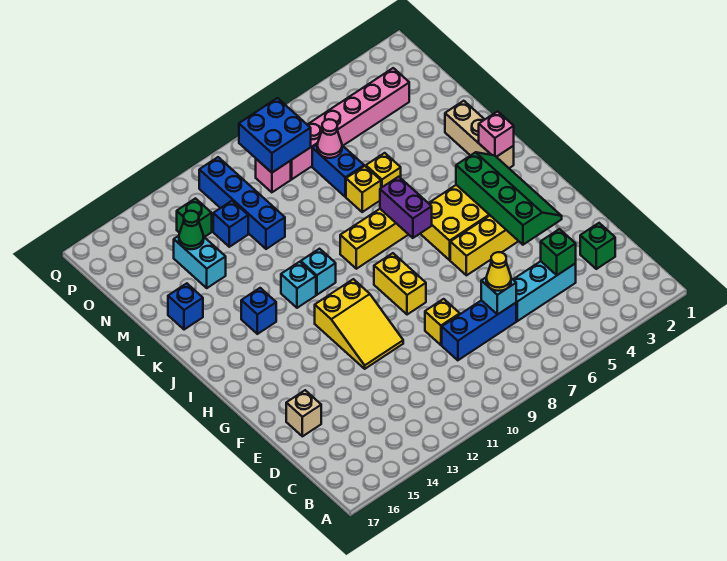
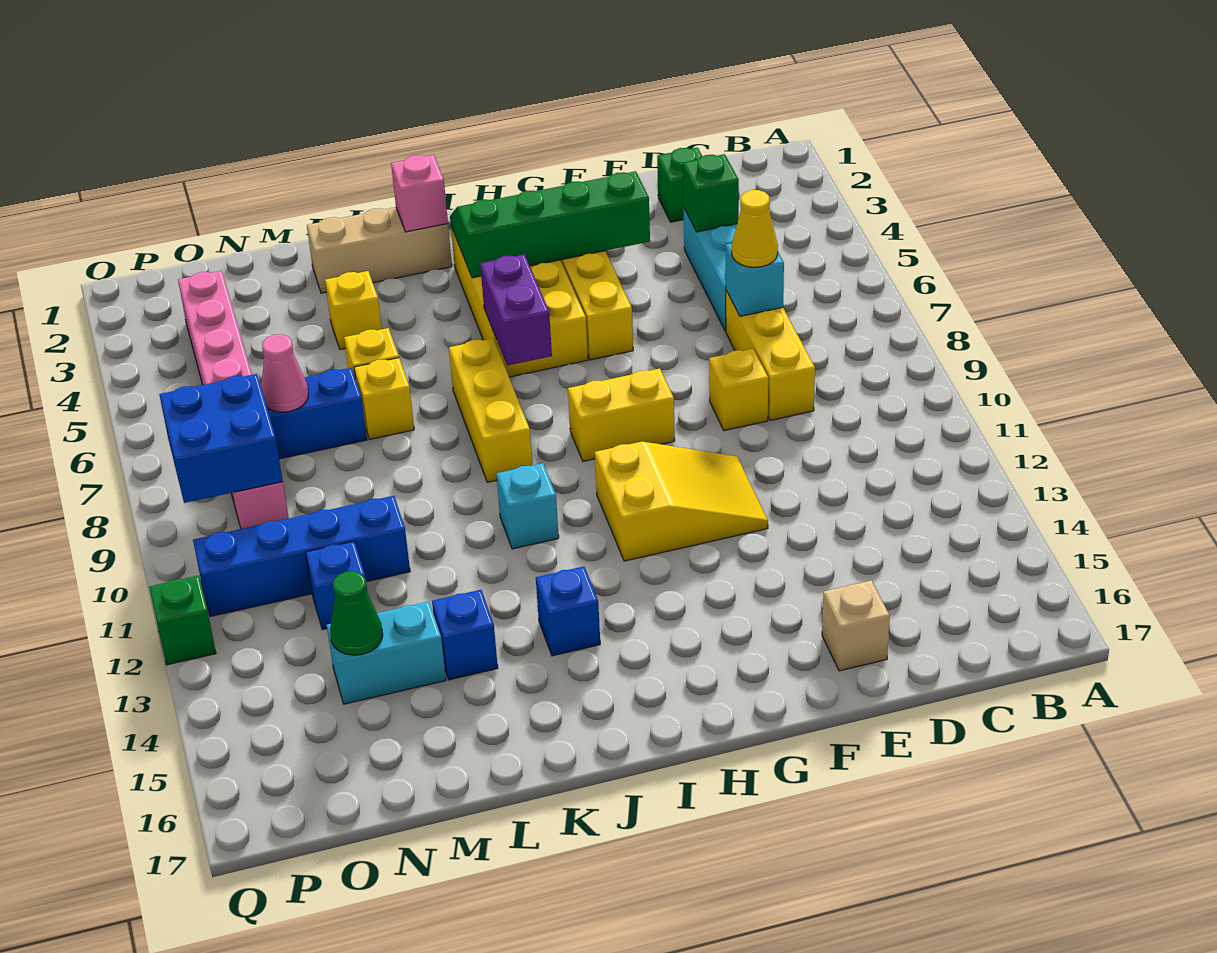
blue brick D7:D9 level 1 -> yellow brick D7:D9 level 1
purple brick I7:J7 level 2 -> purple brick I6:I7 level 2
cyan brick J12 level 1 -> none
none -> yellow brick L4 level 1
blue brick L16 level 1 -> blue brick L14 level 1
green brick O13 level 1 -> green brick Q12 level 1

